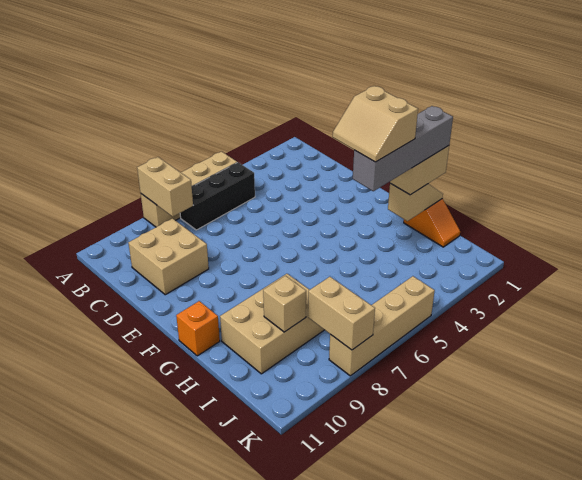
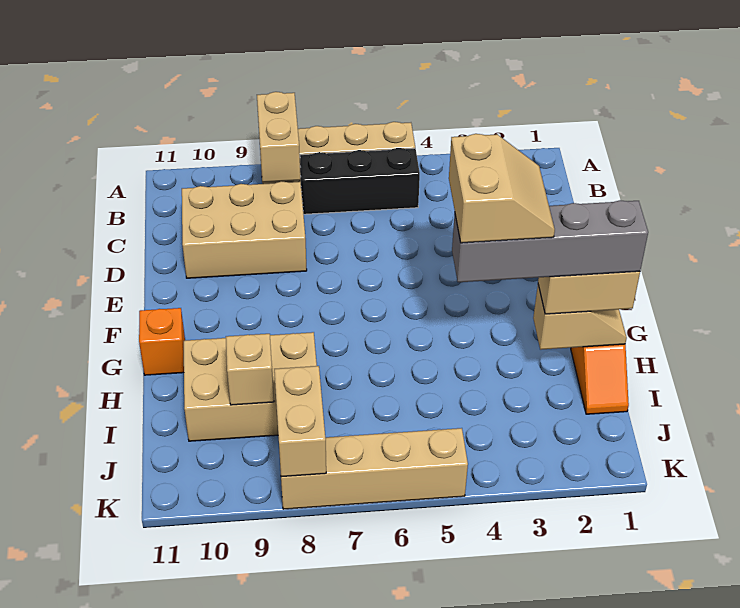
tan brick C9:D10 level 1 -> tan brick C8:D10 level 1
tan slope G3:H4 level 5 top 3 -> tan slope G3:H4 level 5 top 4

